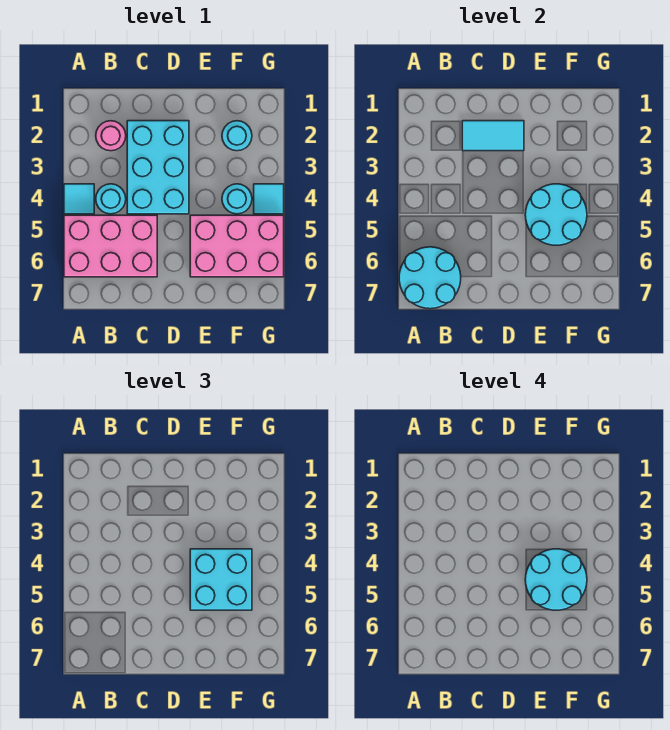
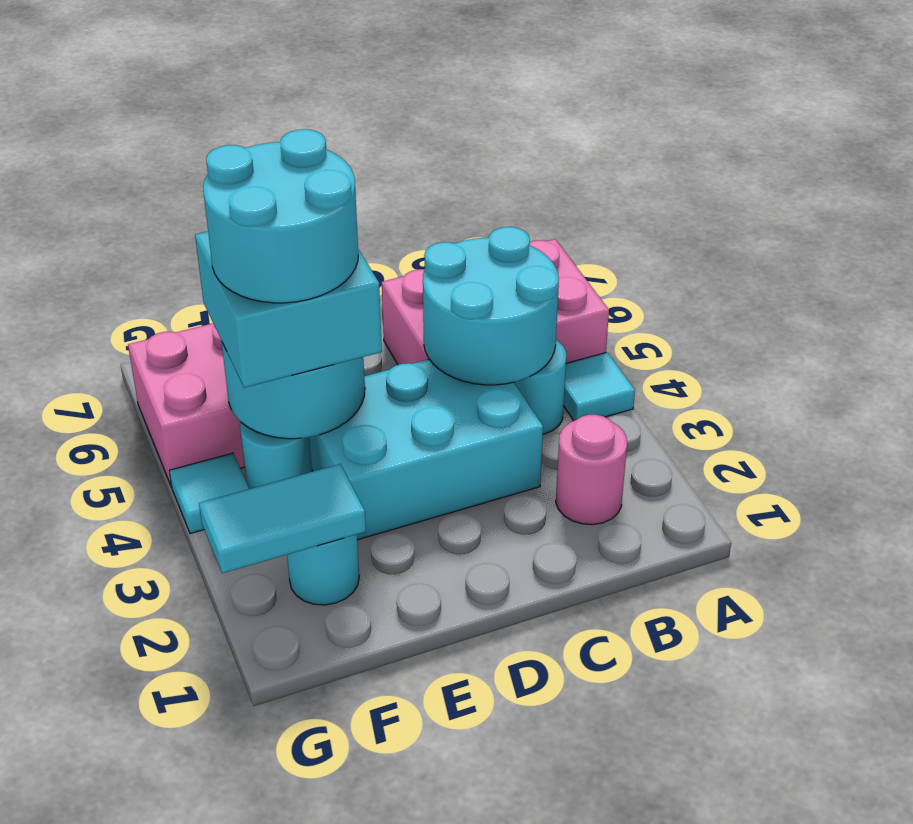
cyan round brick A6:B7 level 2 -> cyan round brick B4:C5 level 2
cyan brick C2:D4 level 1 -> cyan brick C3:E4 level 1
cyan tile C2:D2 level 2 -> cyan tile F2:G2 level 2

